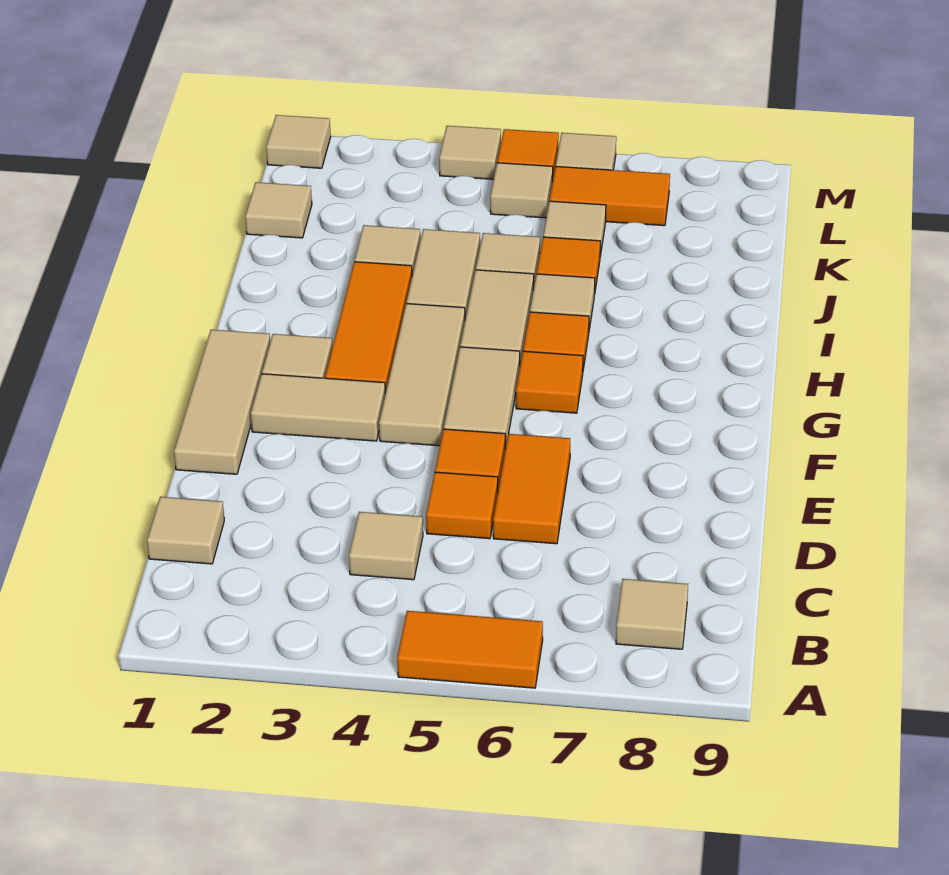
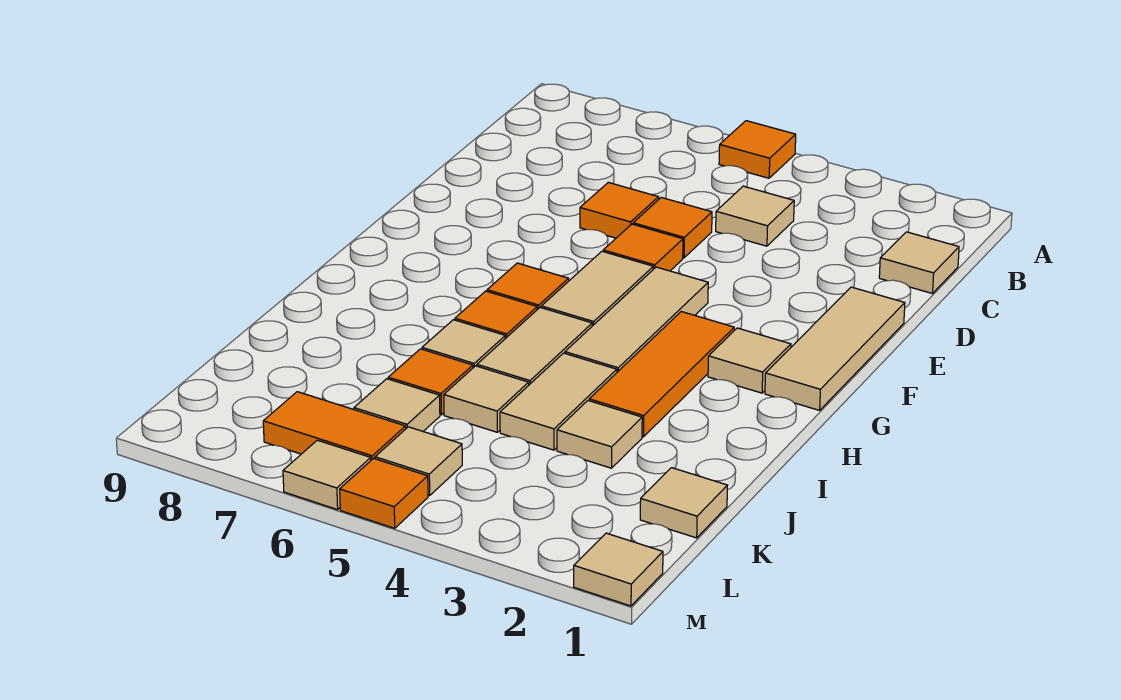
orange tile A5:A6 level 1 -> orange tile A5 level 1
tan tile B8 level 1 -> none
orange tile D6:E6 level 1 -> orange tile D6 level 1
tan tile F2:F3 level 1 -> none
tan tile M4 level 1 -> none

